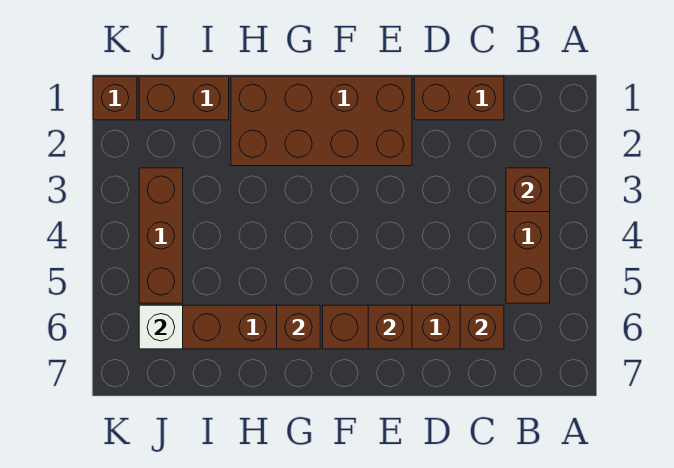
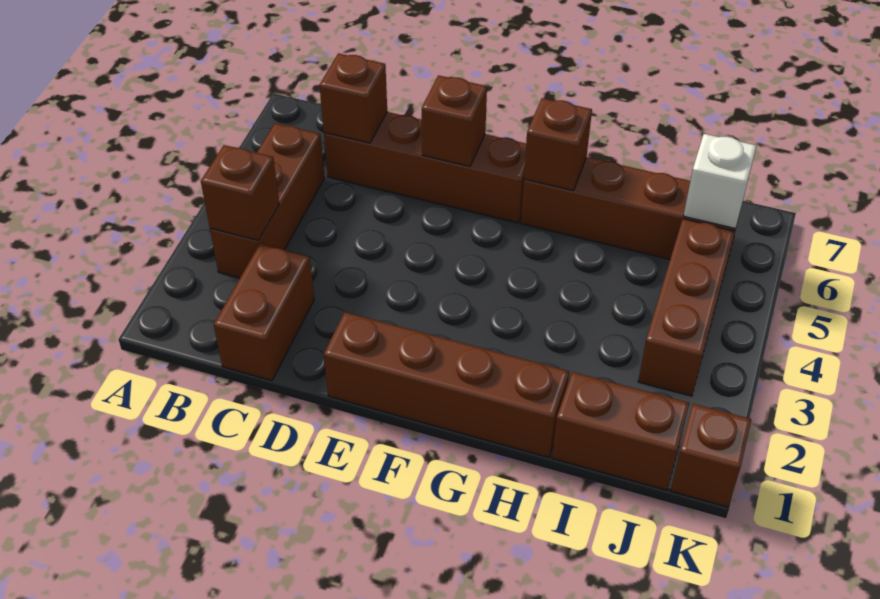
brown brick C1:D1 level 1 -> brown brick C1:C2 level 1
brown brick E1:H2 level 1 -> brown brick E1:H1 level 1

